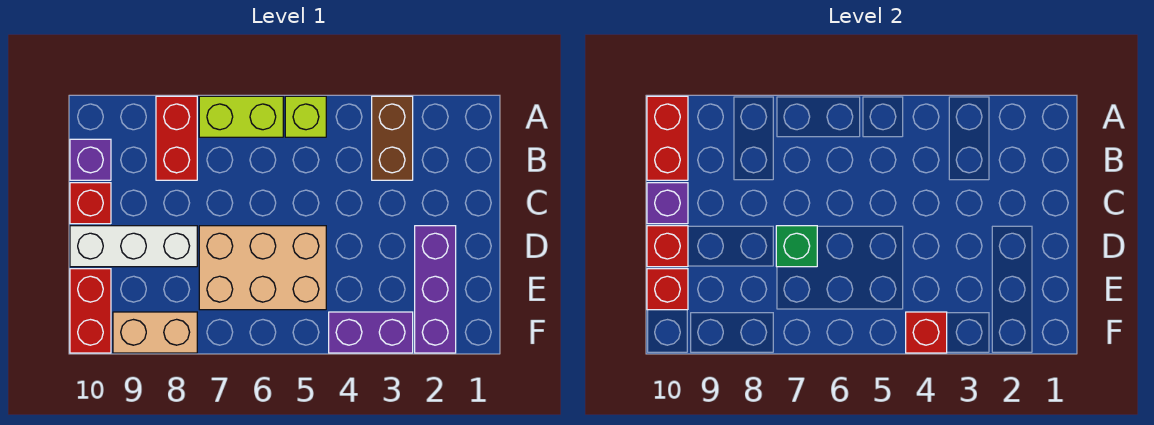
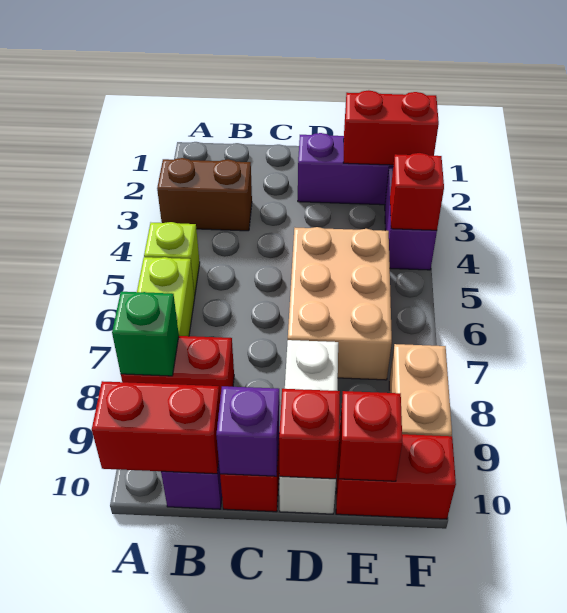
green brick D7 level 2 -> green brick A8 level 2
none -> red brick E2:F2 level 2

